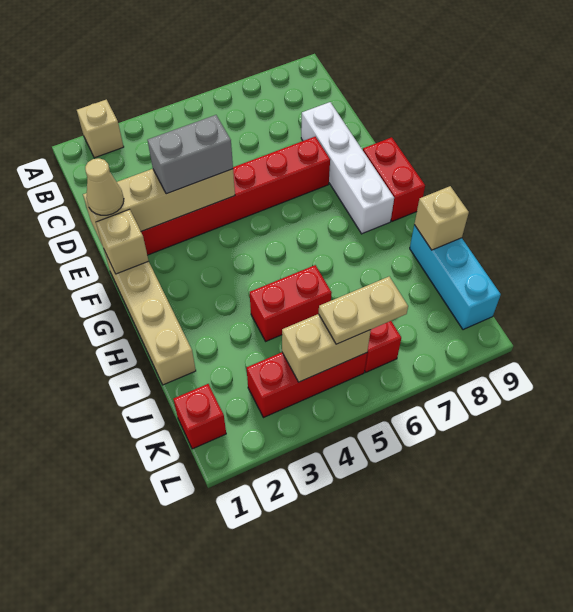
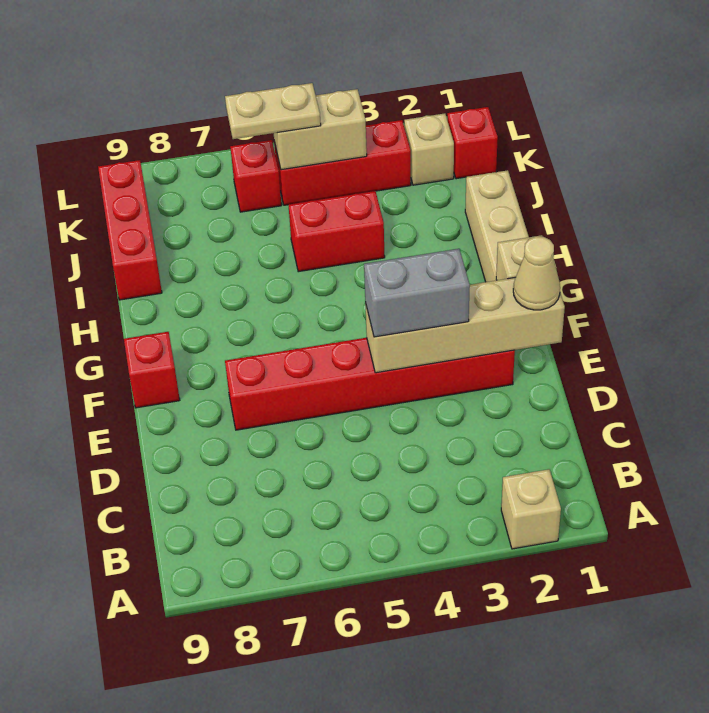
white brick D8:G8 level 1 -> none
red brick F9:G9 level 1 -> red brick F9 level 1
cyan brick I9:K9 level 1 -> red brick I9:K9 level 1
tan brick I9 level 2 -> tan brick K2 level 1

